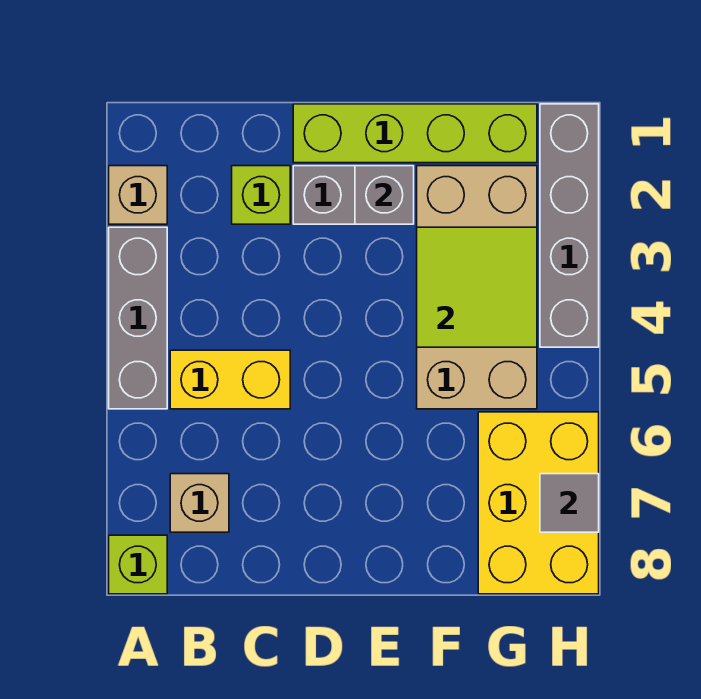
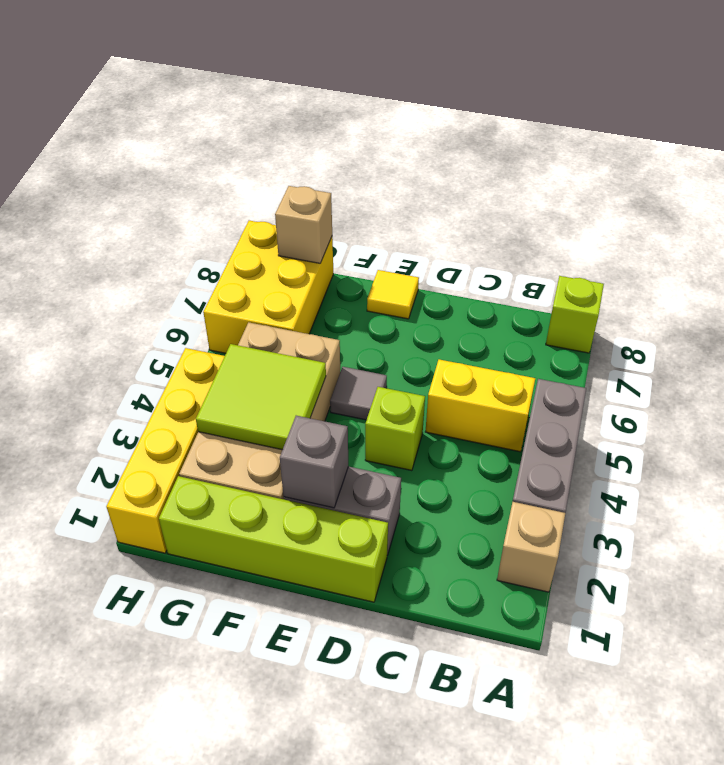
tan brick B7 level 1 -> tan brick G8 level 2
lime brick C2 level 1 -> lime brick D4 level 1
none -> yellow tile E8 level 1
grey brick H1:H4 level 1 -> yellow brick H1:H4 level 1
grey tile H7 level 2 -> grey tile E5 level 1

